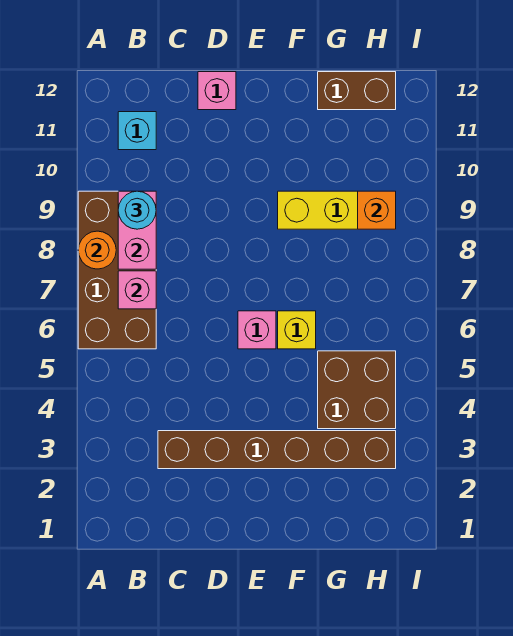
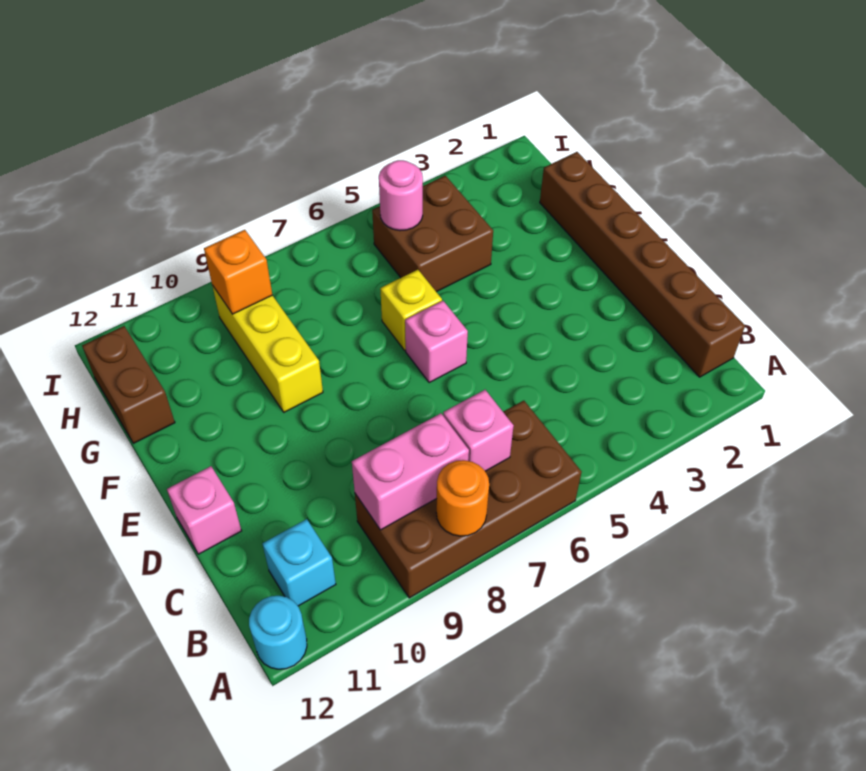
cyan round brick B9 level 3 -> cyan round brick A12 level 1
brown brick C3:H3 level 1 -> brown brick B1:G1 level 1
none -> pink round brick H5 level 2

